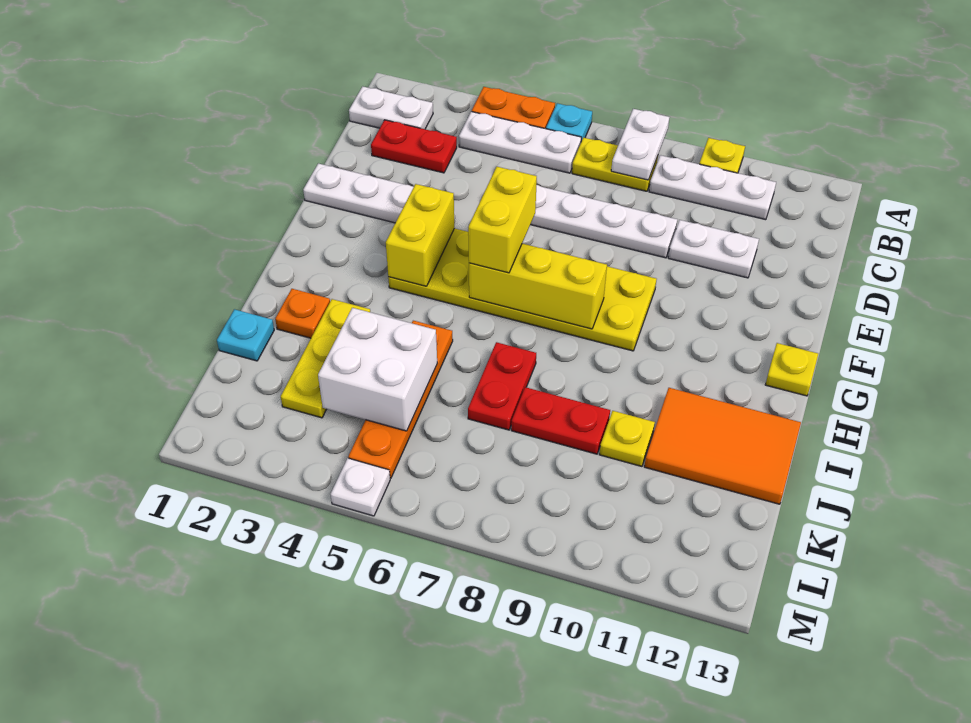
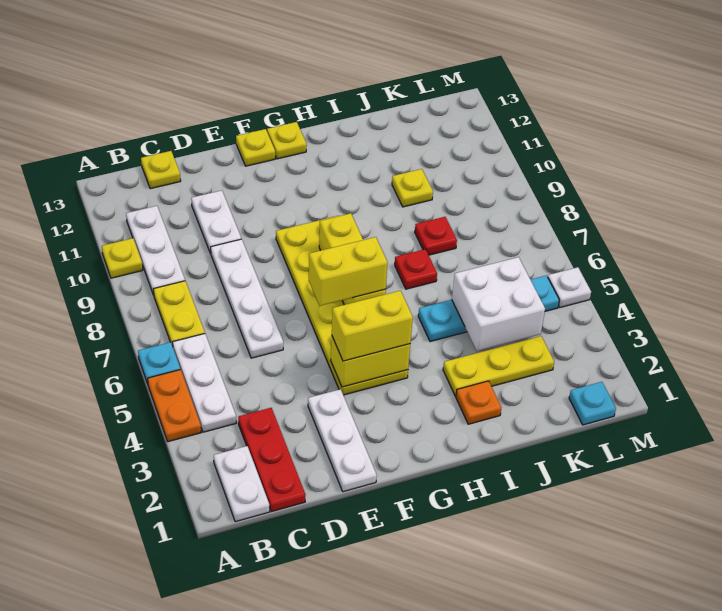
white plate A8:B8 level 2 -> none
red plate C2:C3 level 1 -> red plate C1:C3 level 1
none -> yellow plate C13 level 1
none -> yellow brick F4:G4 level 3
none -> yellow plate F13 level 1
orange plate I5:L5 level 1 -> cyan plate I5:L5 level 1
red plate I7:J7 level 1 -> red plate I7 level 1
orange tile I11:J13 level 1 -> none
cyan plate J1 level 1 -> cyan plate L1 level 1
red plate J8:J9 level 1 -> red plate J8 level 1

